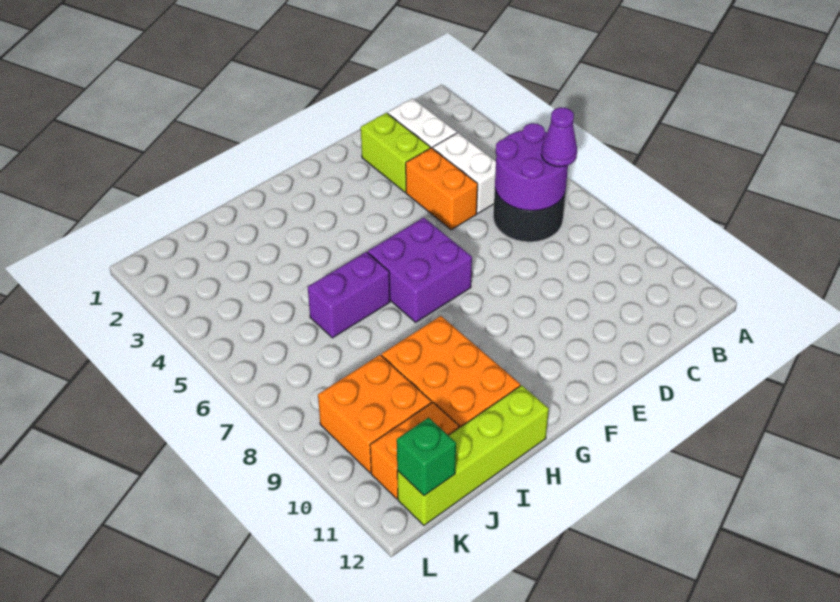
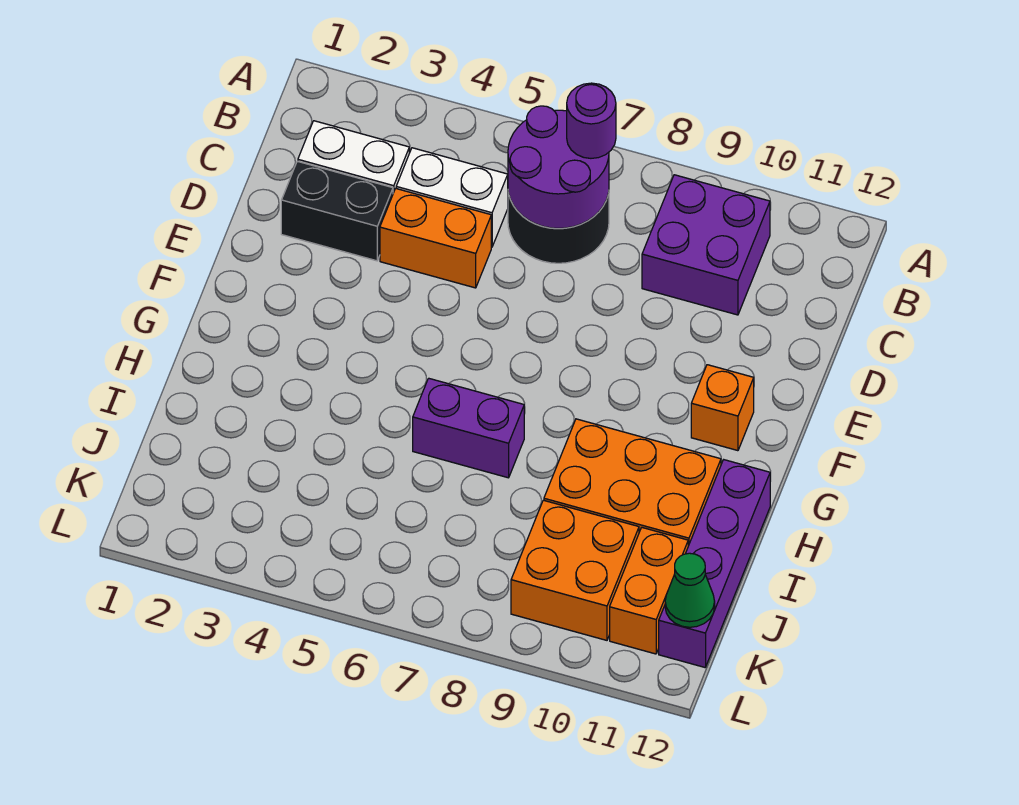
purple cone B7 level 3 -> purple round brick B7 level 3
lime brick D2:D3 level 1 -> black brick D2:D3 level 1
purple brick F6:G7 level 1 -> purple brick B9:C10 level 1
none -> orange brick F11 level 1
purple brick H6:I6 level 1 -> purple brick H6:H7 level 1
lime brick H12:K12 level 1 -> purple brick H12:K12 level 1
green brick K12 level 2 -> green cone K12 level 2

